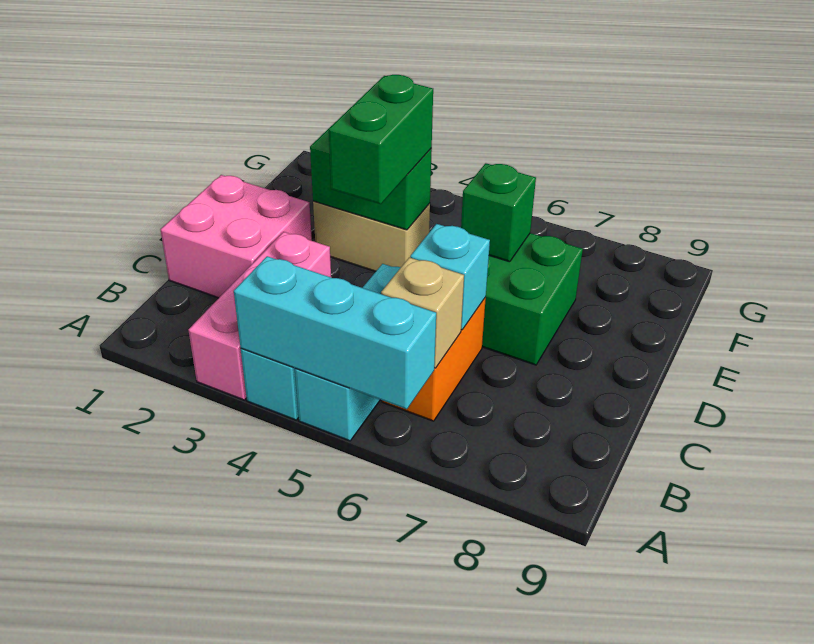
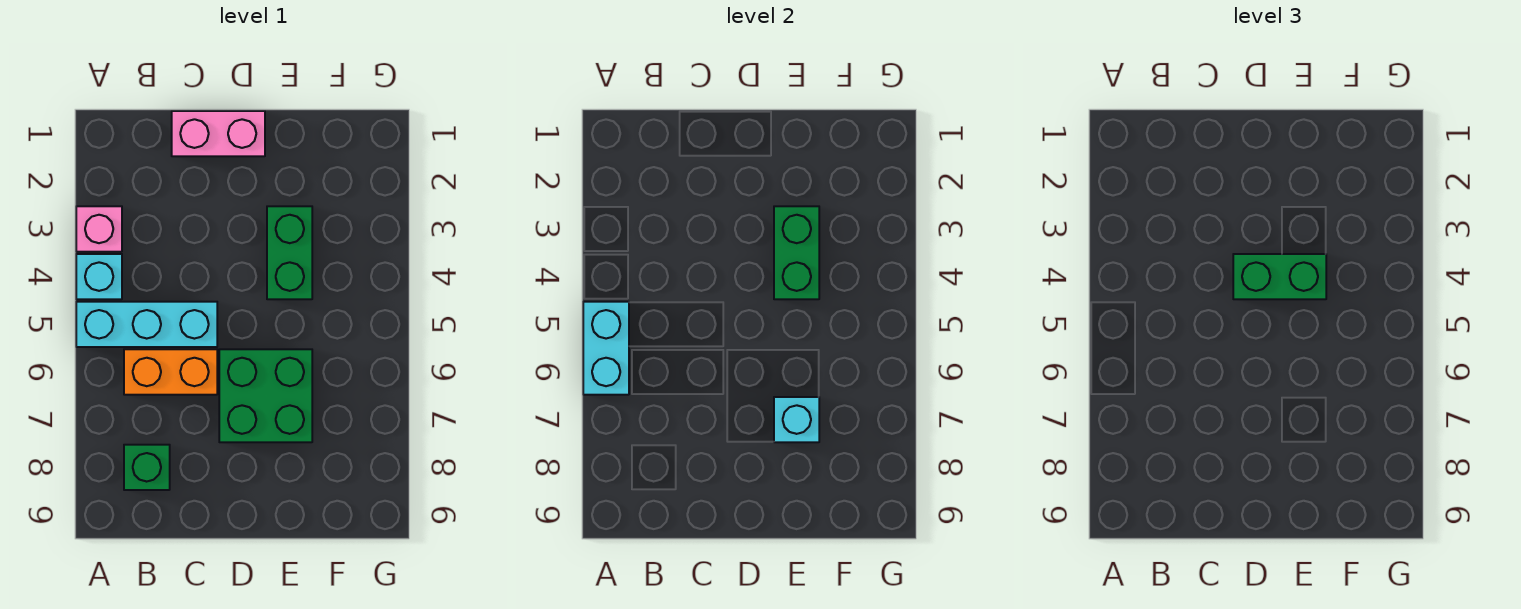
pink brick A3:C3 level 1 -> pink brick A3 level 1
cyan brick A4:A6 level 2 -> cyan brick A5:A6 level 2
tan brick B6 level 2 -> none
pink brick C1:D2 level 1 -> pink brick C1:D1 level 1
cyan brick C6 level 2 -> cyan brick E7 level 2
tan brick E3:E4 level 1 -> green brick E3:E4 level 1
green brick E6 level 2 -> green brick B8 level 1

